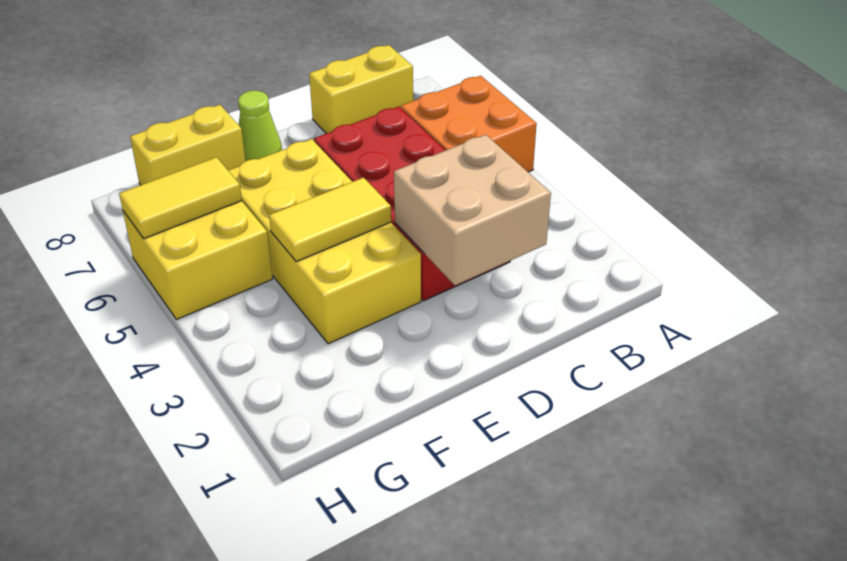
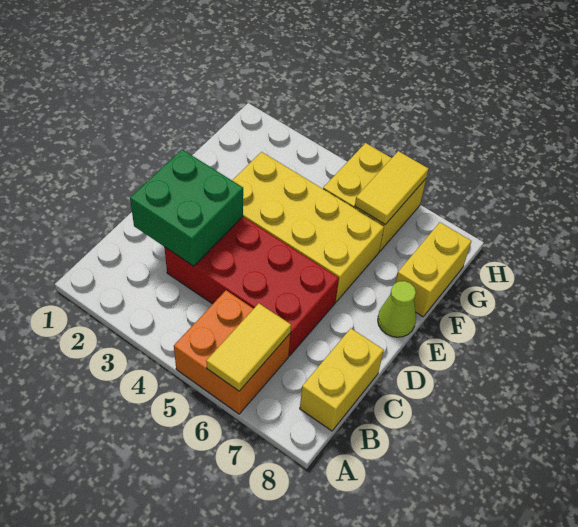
tan brick C2:D3 level 2 -> green brick C2:D3 level 2
yellow tile E4:F4 level 2 -> yellow tile A6:B6 level 2

